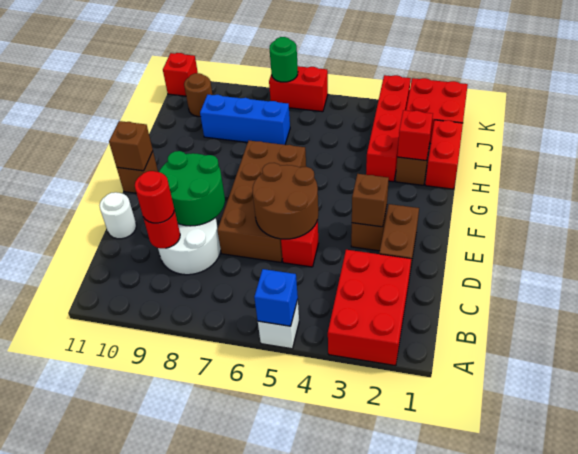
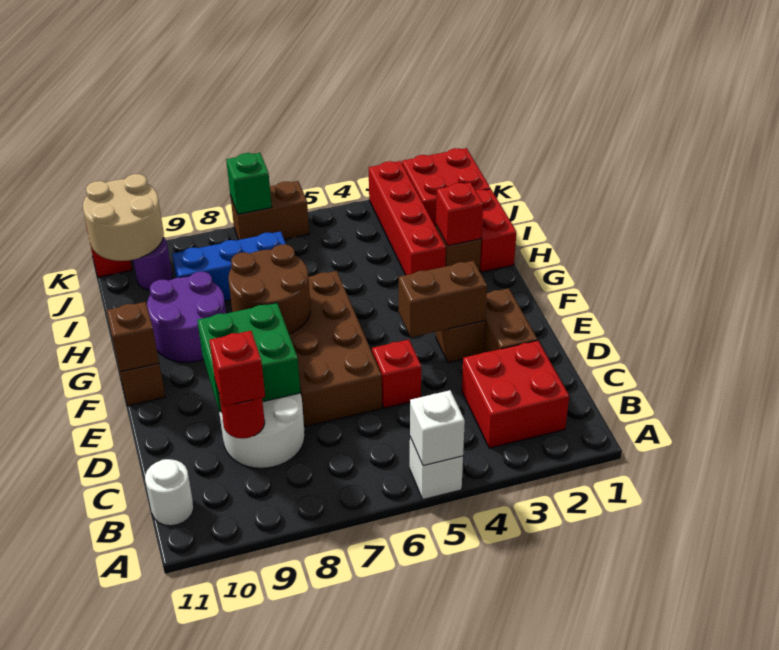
red brick A2:C3 level 1 -> red brick B2:C3 level 1
blue brick A5 level 2 -> white brick A5 level 2
red round brick C9 level 3 -> red brick C9 level 3
brown round brick D5:E6 level 2 -> brown round brick F7:G8 level 2
green round brick D8:E9 level 2 -> green brick D8:E9 level 2
white round brick D11 level 1 -> white round brick B11 level 1
brown brick E3 level 2 -> brown brick E3:E4 level 2
none -> purple round brick G9:H10 level 1
brown round brick J10 level 1 -> purple round brick J10 level 1
none -> tan round brick J10:K11 level 2
red brick K6:K7 level 1 -> brown brick K6:K7 level 1
green round brick K7 level 2 -> green brick K7 level 2

